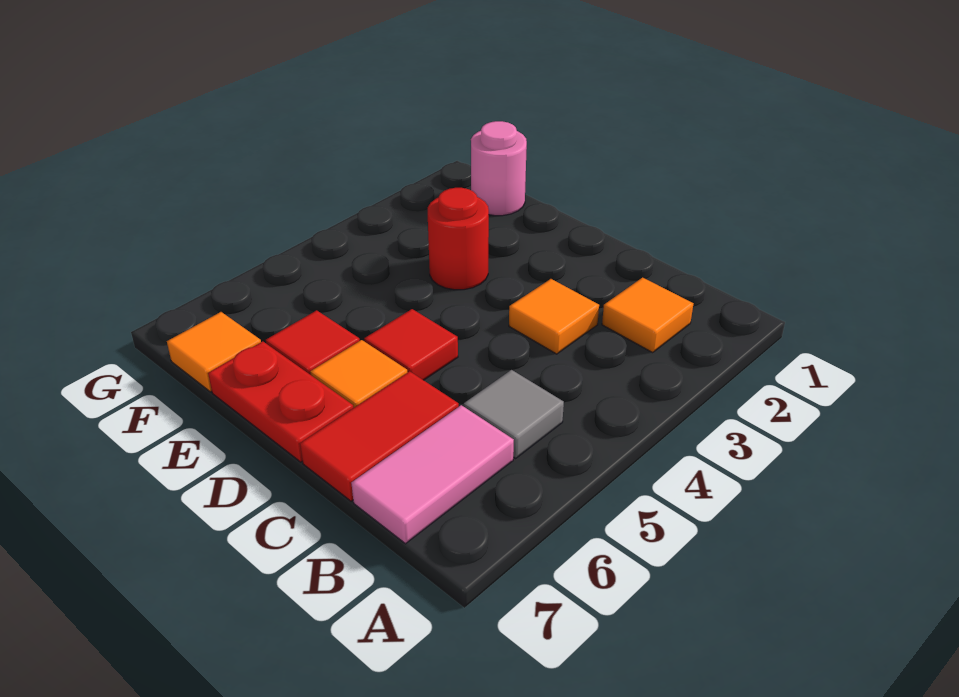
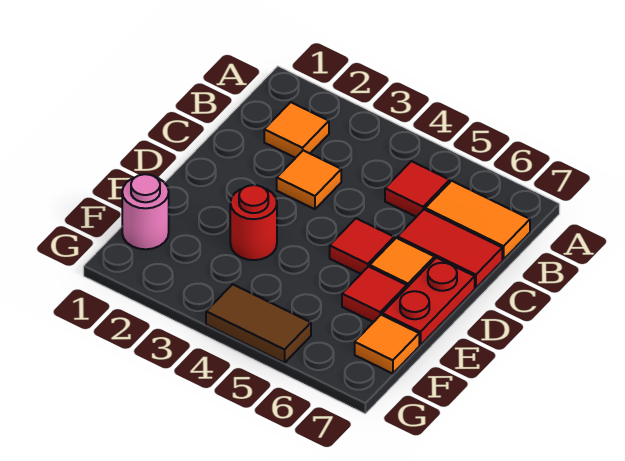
grey tile B5 level 1 -> red tile B5 level 1
pink tile B6:B7 level 1 -> orange tile B6:B7 level 1
none -> brown tile G4:G5 level 1

